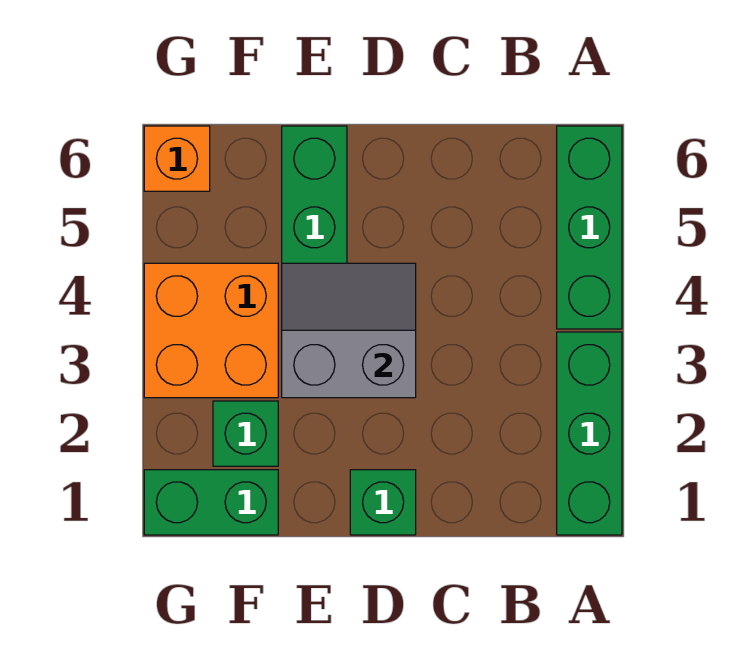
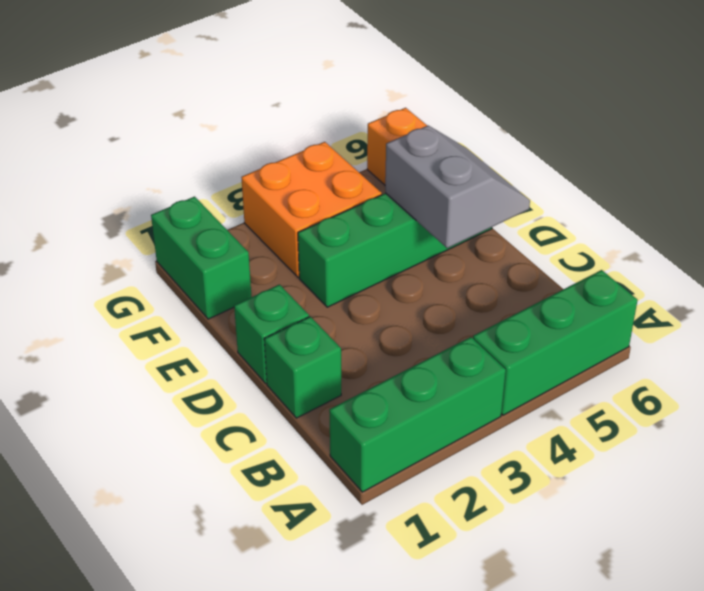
grey slope D3:E4 level 2 top 3 -> grey slope D5:E6 level 2 top 5
green brick F2 level 1 -> green brick C1 level 1

